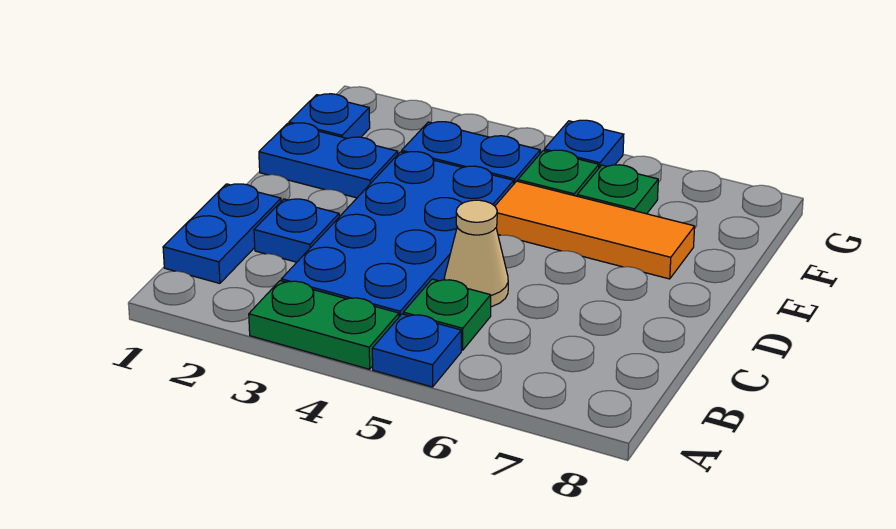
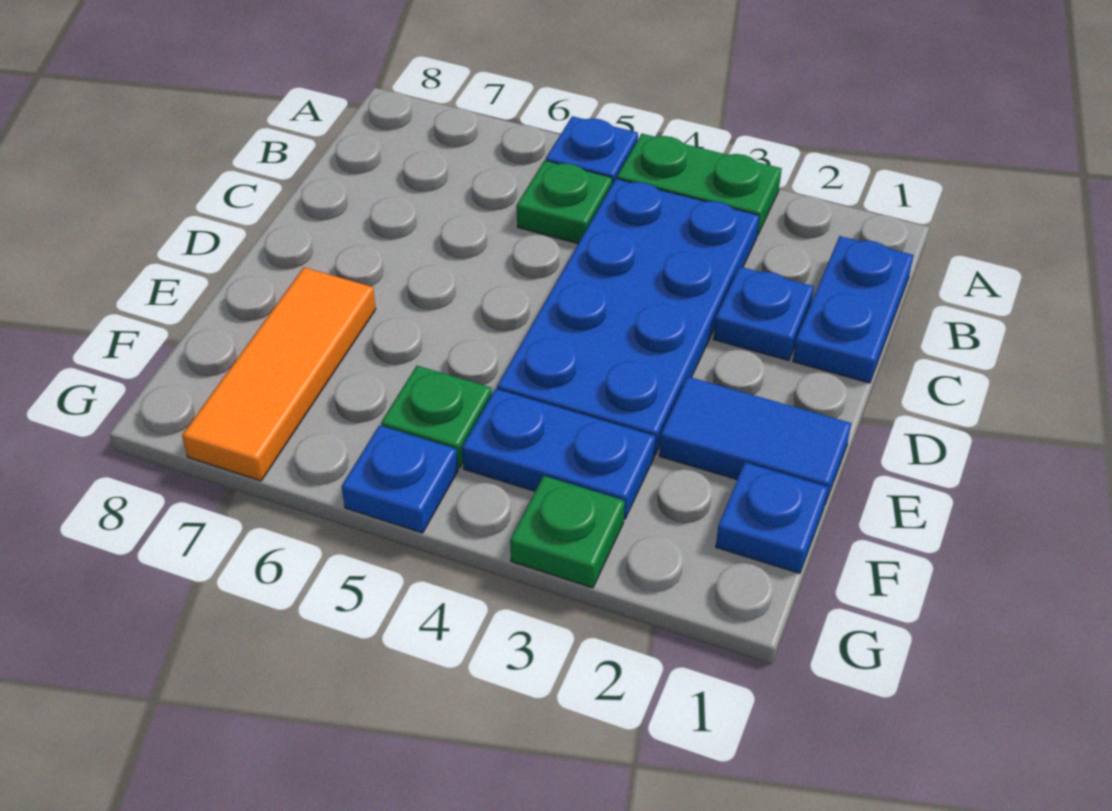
tan cone C5 level 1 -> none
blue plate E1:E2 level 1 -> blue tile E1:E2 level 1
orange tile E5:E7 level 1 -> orange tile E7:G7 level 1
green plate F6 level 1 -> green plate G3 level 1

